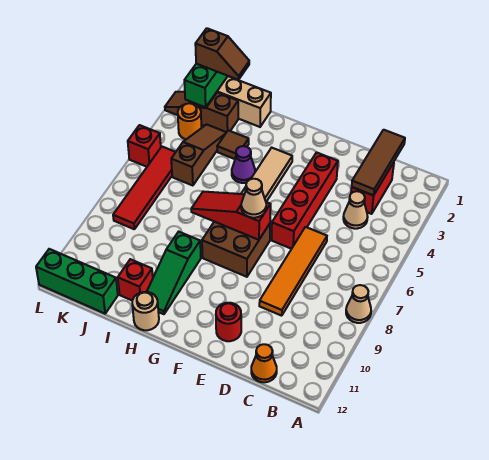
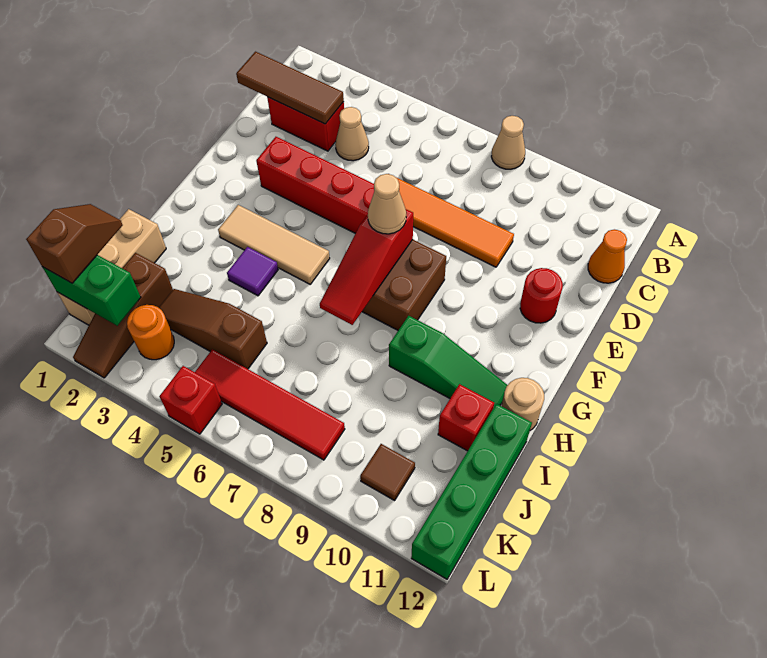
purple cone H4 level 1 -> purple tile H4 level 1
brown tile I3 level 1 -> brown tile K10 level 1
green brick J12:L12 level 1 -> green brick I12:L12 level 1

